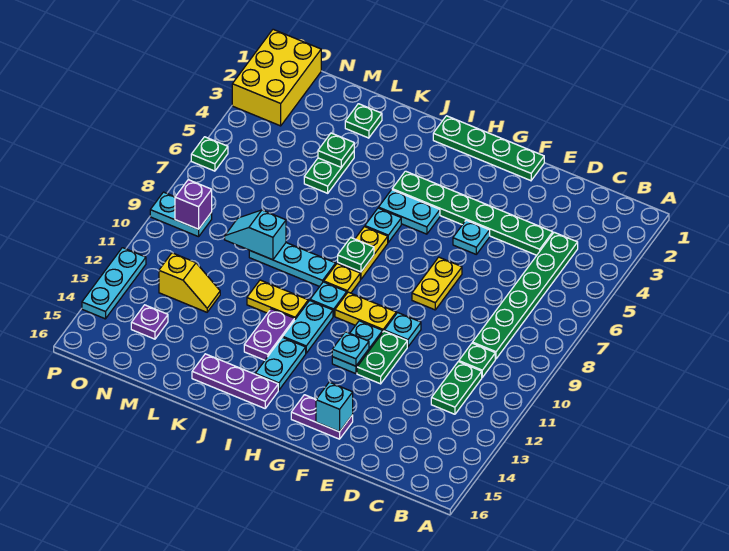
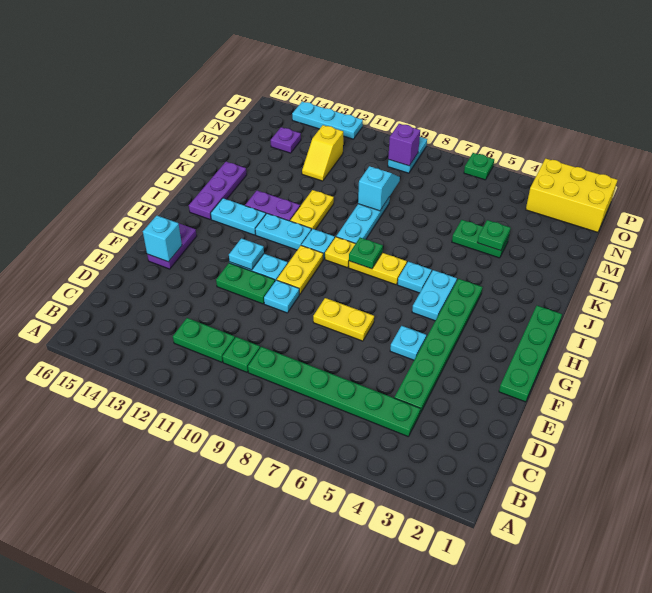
green plate L2 level 1 -> none

